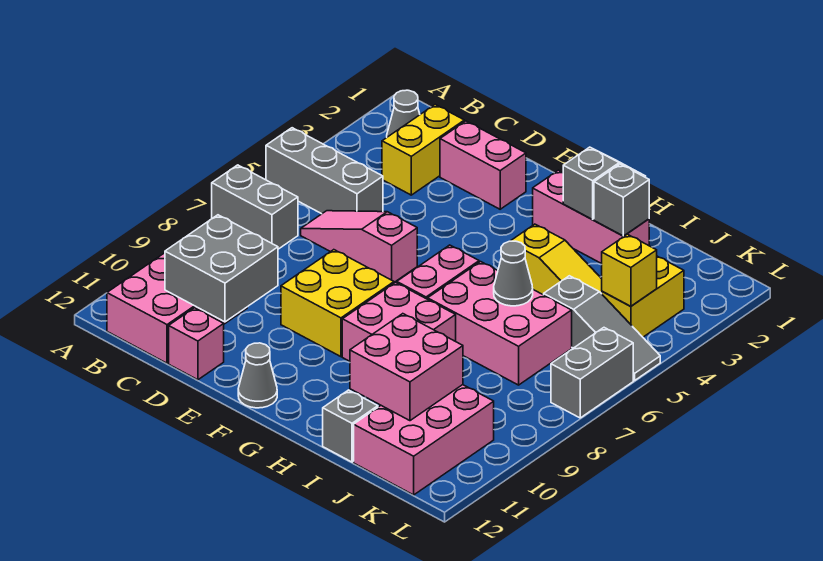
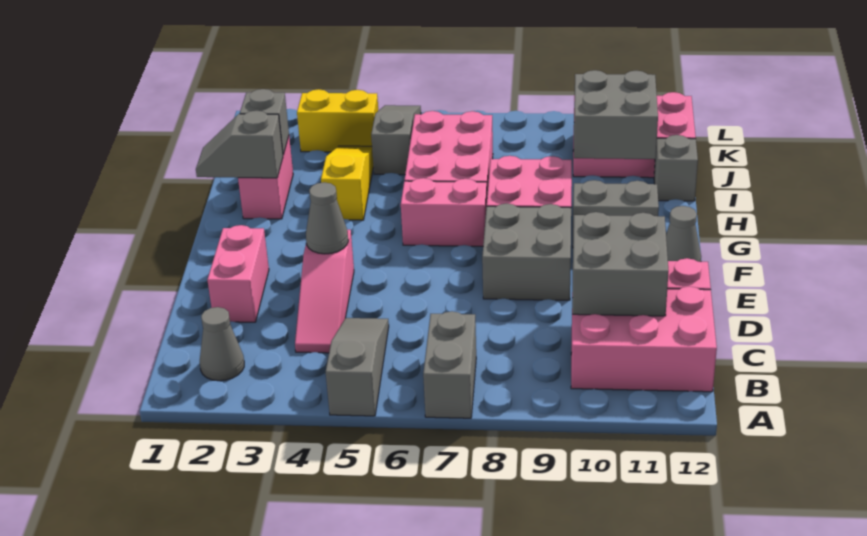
grey brick A5:C5 level 1 -> grey slope A5:C5 level 1 top A
yellow brick C2:C3 level 1 -> none
pink slope C6:E6 level 1 top E -> pink slope C4:E4 level 1 top E
yellow brick E8:F9 level 1 -> grey brick E8:F9 level 1
pink brick G2:I2 level 1 -> pink brick H2:I2 level 1
grey cone I6 level 2 -> grey cone E4 level 2
pink brick I10:J11 level 2 -> grey brick I10:J11 level 2
yellow brick K4 level 2 -> none
grey brick L6:L7 level 1 -> grey brick G10:G11 level 1

